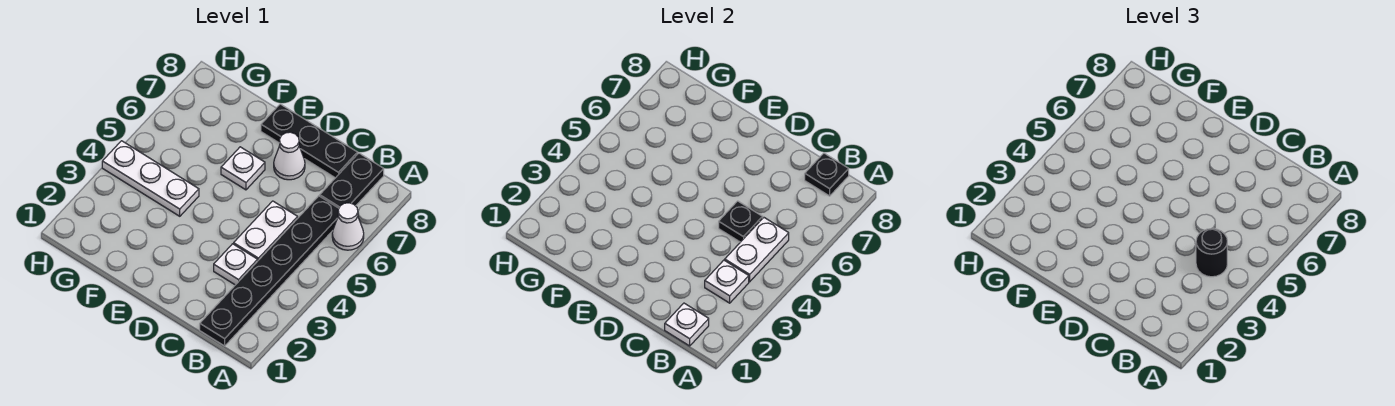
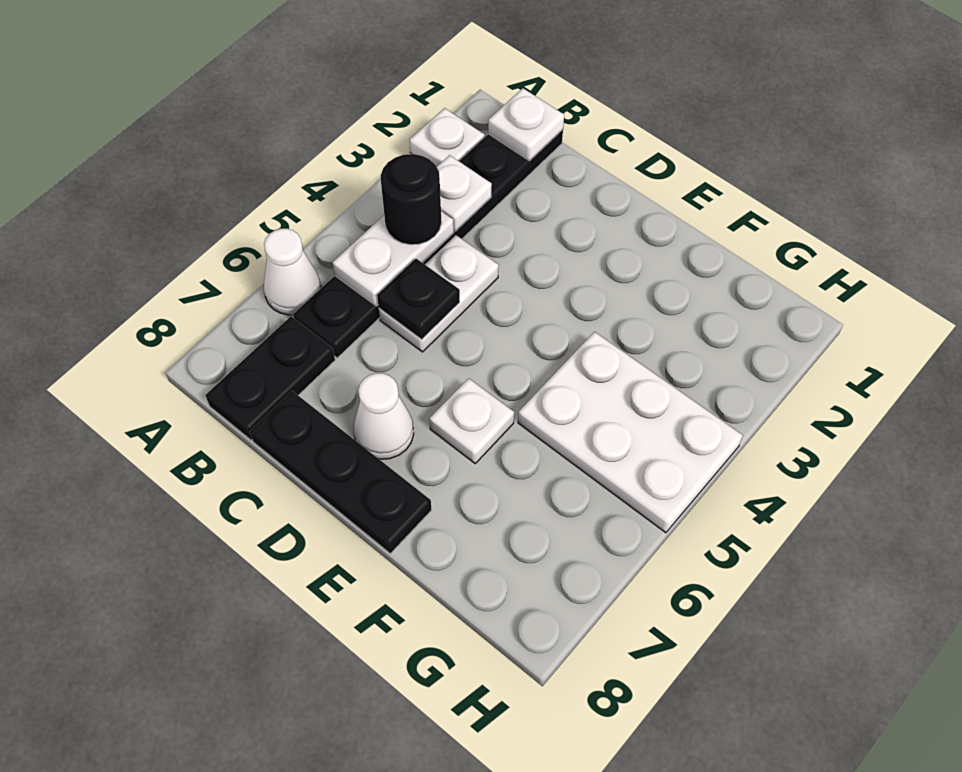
black plate B8 level 2 -> none
white plate C3 level 1 -> white plate A2 level 1
white plate F4:H4 level 1 -> white plate F4:H5 level 1

